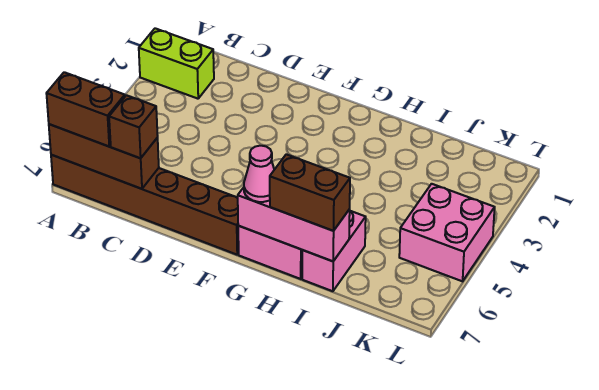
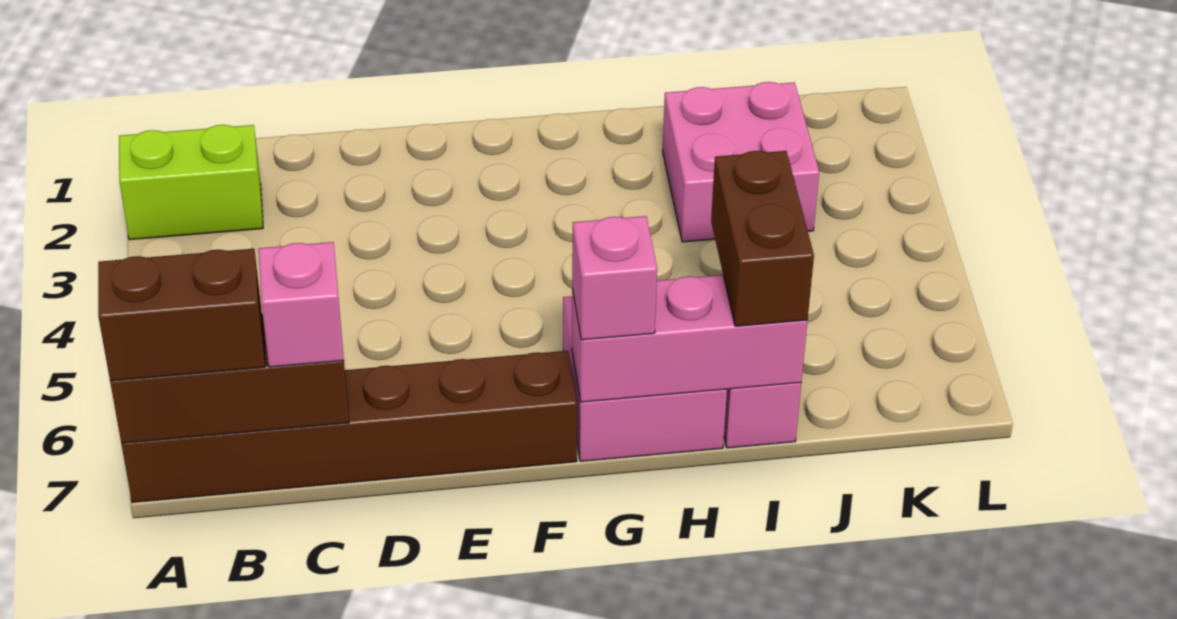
brown brick C7 level 3 -> pink brick C7 level 3
pink cone G7 level 3 -> pink brick G7 level 3
brown brick H7:I7 level 3 -> brown brick I6:I7 level 3
pink brick K4:L5 level 1 -> pink brick I2:J3 level 1

